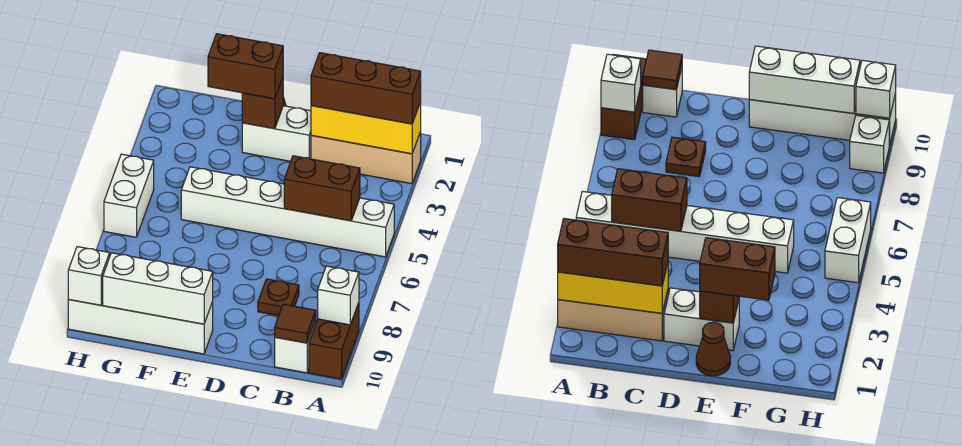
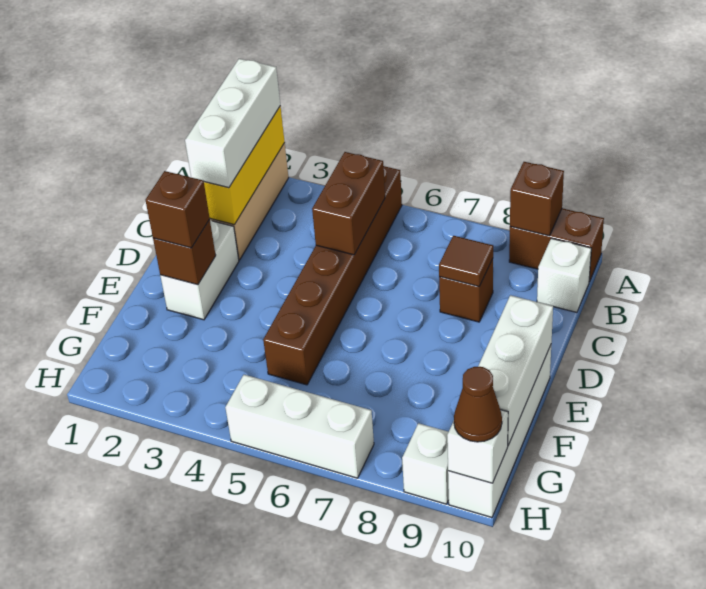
brown brick A2:C2 level 3 -> white brick A2:C2 level 3
white brick A5:F5 level 1 -> brown brick A5:F5 level 1
white brick A9 level 2 -> brown brick A9 level 2
brown tile B10 level 2 -> brown tile C8 level 2
brown plate C8 level 1 -> brown brick C8 level 1
brown cone E1 level 1 -> brown cone H10 level 3
brown brick E2:F2 level 3 -> brown brick E2 level 3
white brick H5:H6 level 1 -> white brick H5:H7 level 1

